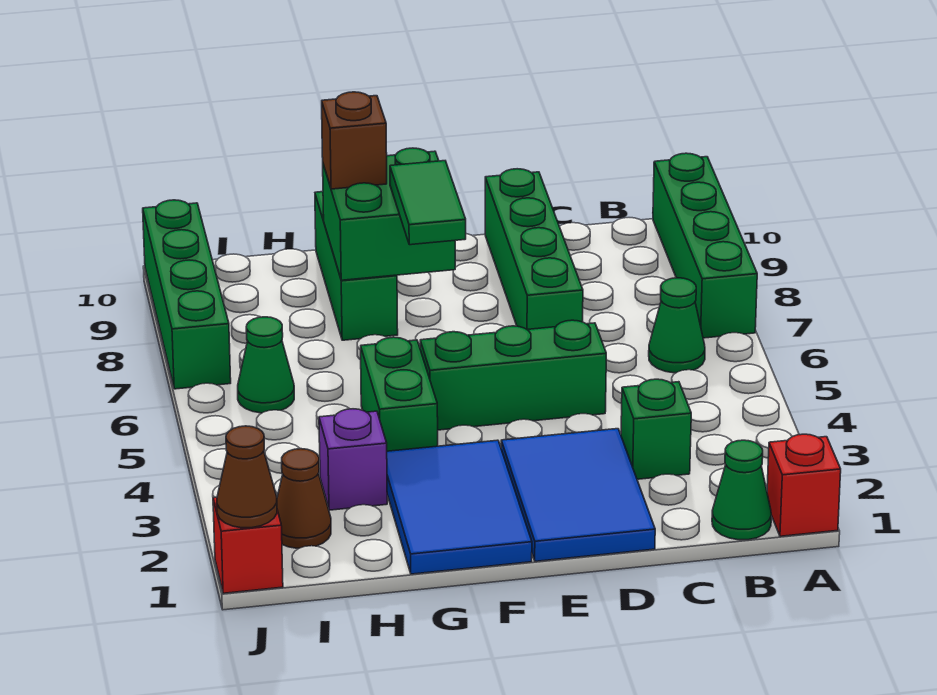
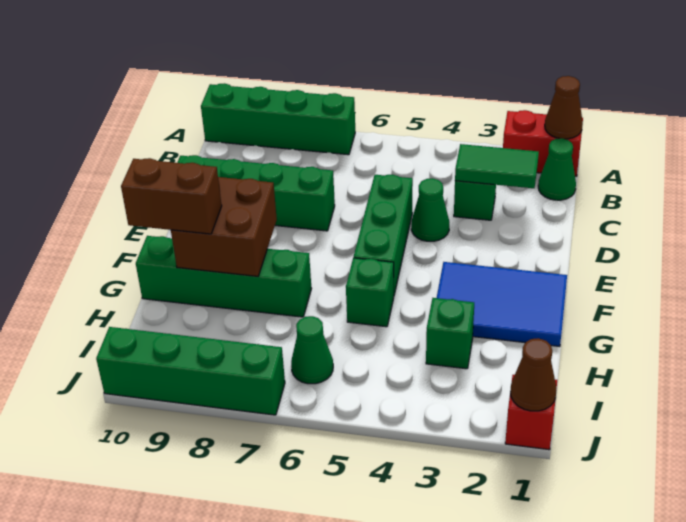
red brick A1 level 1 -> red brick A1:A2 level 1
green cone B6 level 1 -> green cone D4 level 1
blue tile D1:E3 level 1 -> none
green tile F7:F8 level 3 -> green tile C2:C3 level 2
green brick F8:G9 level 2 -> brown brick F8:G9 level 2
green brick G4:G5 level 1 -> green brick G5 level 1
green brick G8:G10 level 1 -> green brick G7:G10 level 1
brown brick G9 level 3 -> brown brick G9:G10 level 3
purple brick H3 level 1 -> green brick H3 level 1
brown cone I2 level 1 -> brown cone A1 level 2

